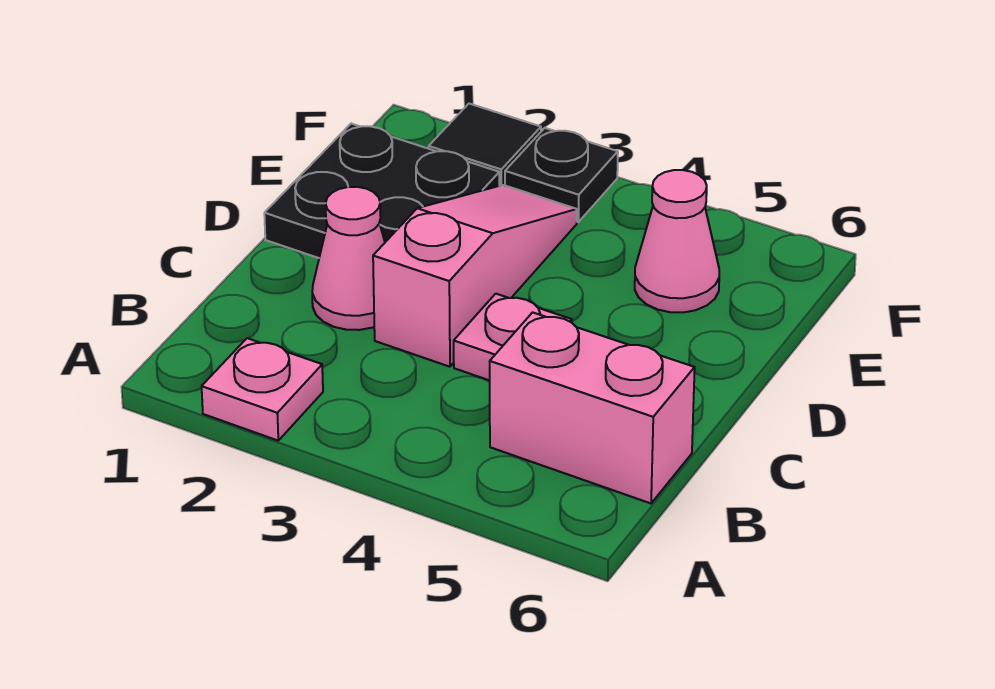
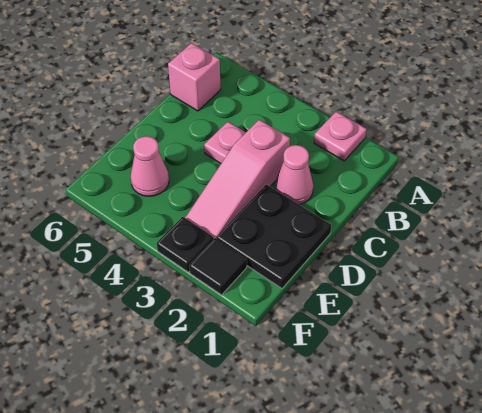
pink brick B5:B6 level 1 -> pink brick B6 level 1

